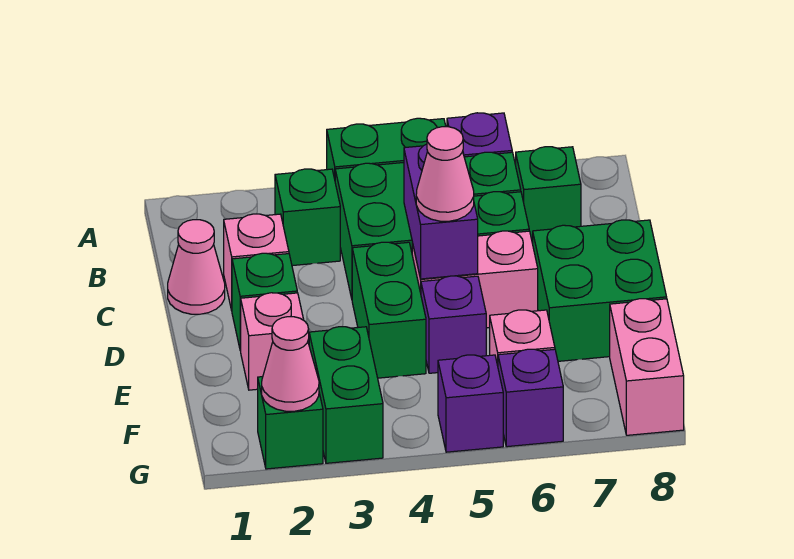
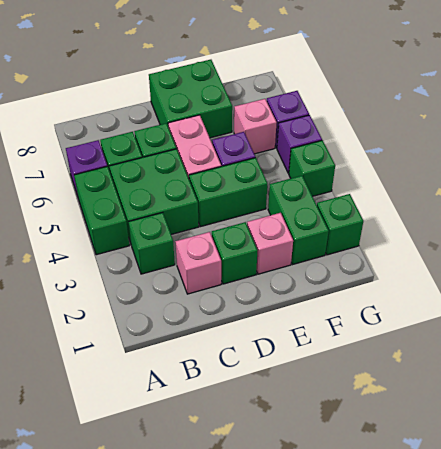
green brick B7 level 1 -> green brick G4 level 1
pink cone C1 level 1 -> none
purple brick C5:D5 level 2 -> none
pink cone D5 level 3 -> none
green brick F3:G3 level 1 -> green brick F2:F3 level 1
pink brick F8:G8 level 1 -> none
pink cone G2 level 2 -> none

